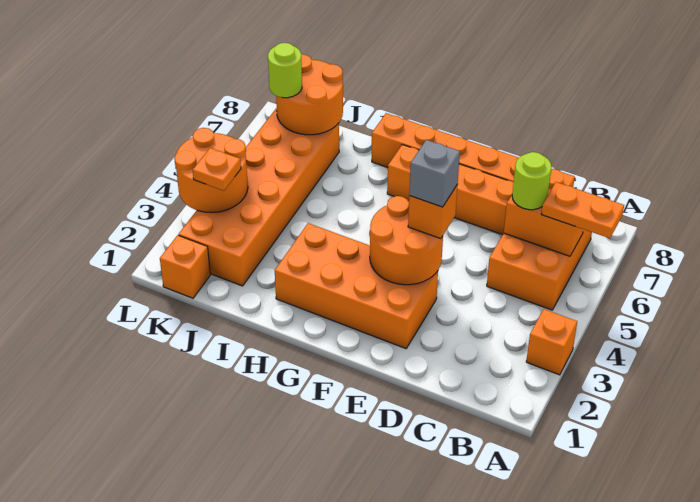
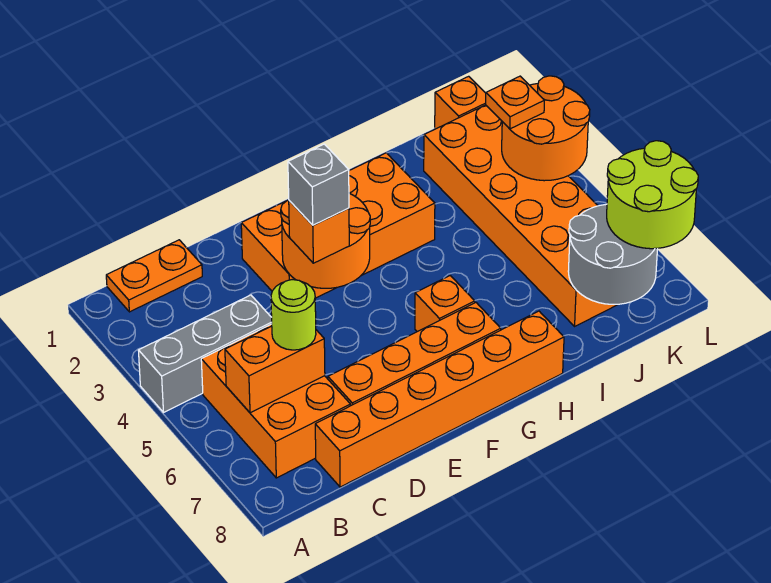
orange brick A3 level 1 -> orange brick G6 level 1
none -> grey brick A4:C4 level 1
orange plate A6:B6 level 3 -> orange plate B1:C1 level 1
orange round brick J7:K8 level 2 -> grey round brick J7:K8 level 2
lime round brick K7 level 3 -> lime round brick K7:L8 level 3

